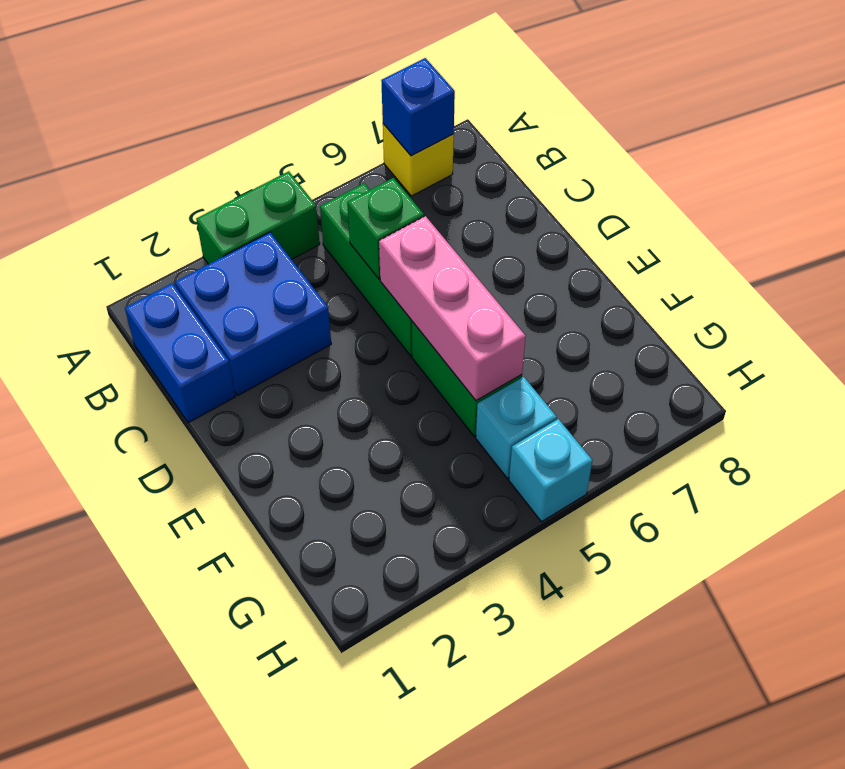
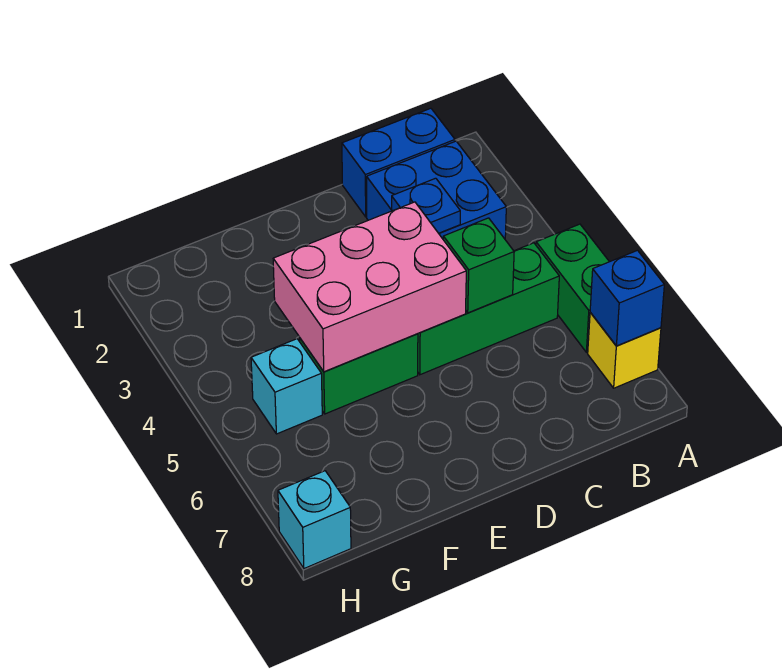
green brick A3:A4 level 1 -> green brick A5:A6 level 1
none -> blue plate C3 level 2
pink brick D5:F5 level 2 -> pink brick D4:F5 level 2
cyan brick H5 level 1 -> cyan brick H8 level 1

